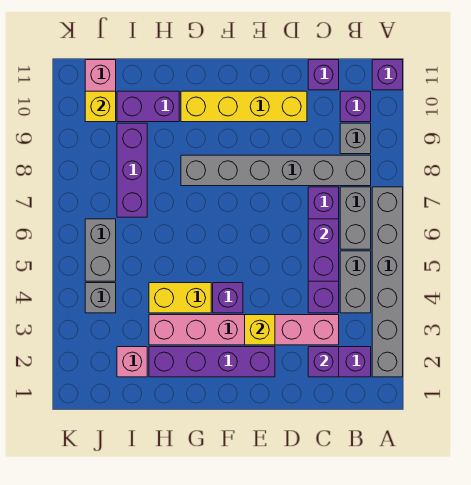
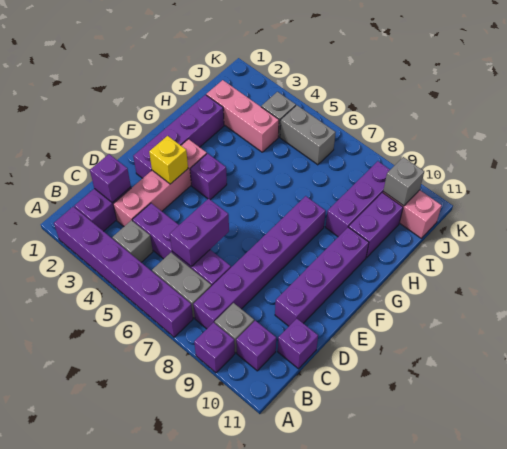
grey brick A2:A7 level 1 -> purple brick A2:A7 level 1
purple brick A11 level 1 -> purple brick A9 level 1
grey brick B4:B5 level 1 -> grey brick B4 level 1
grey brick B8:G8 level 1 -> purple brick B8:G8 level 1
pink brick C3:H3 level 1 -> pink brick C3:F3 level 1
purple brick C5:C6 level 2 -> purple brick C6:D6 level 2
yellow brick D10:G10 level 1 -> purple brick D10:G10 level 1
yellow brick G4:H4 level 1 -> none
pink brick I2 level 1 -> pink brick I2:I4 level 1
purple brick I7:I9 level 1 -> purple brick H9:J9 level 1
yellow brick J10 level 2 -> grey brick J10 level 2

